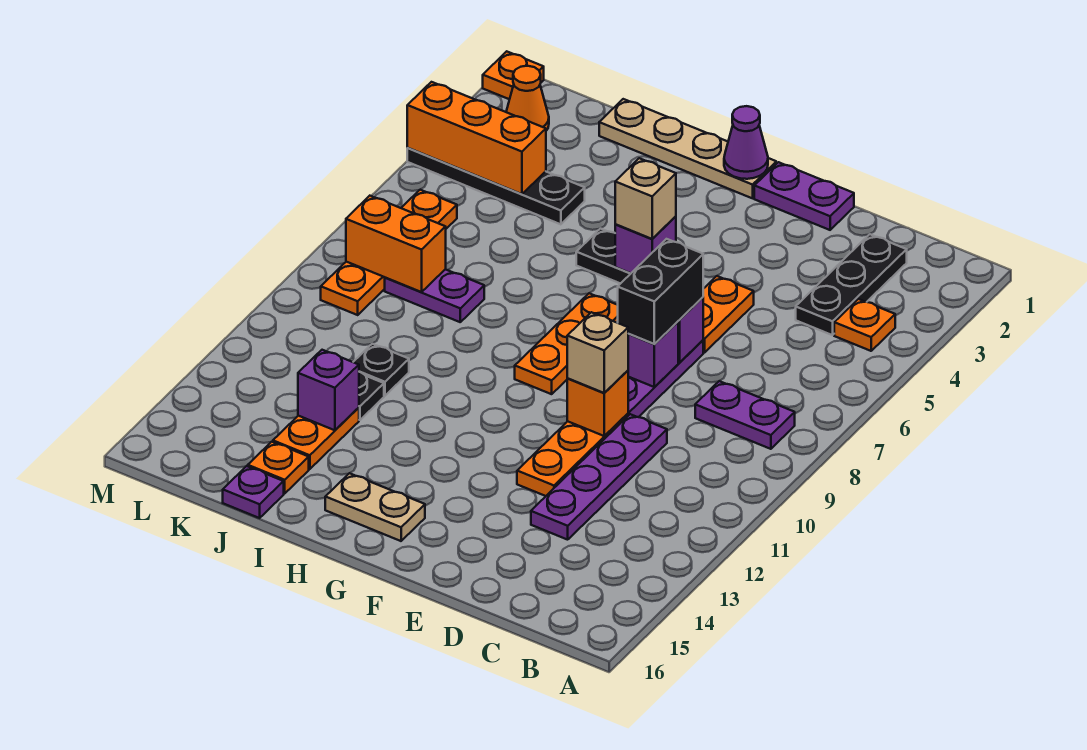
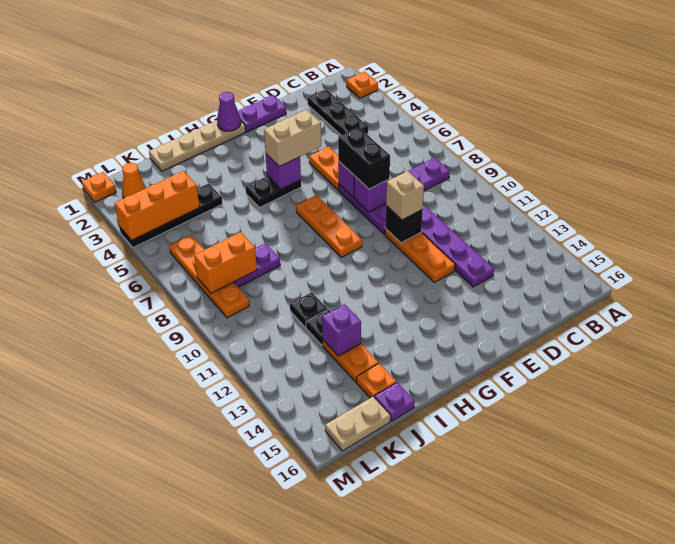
orange plate B4 level 1 -> orange plate A2 level 1
orange brick E10 level 2 -> black brick E10 level 2
tan brick G5 level 3 -> tan brick F5:G5 level 3
tan plate G15:H15 level 1 -> tan plate K16:L16 level 1

